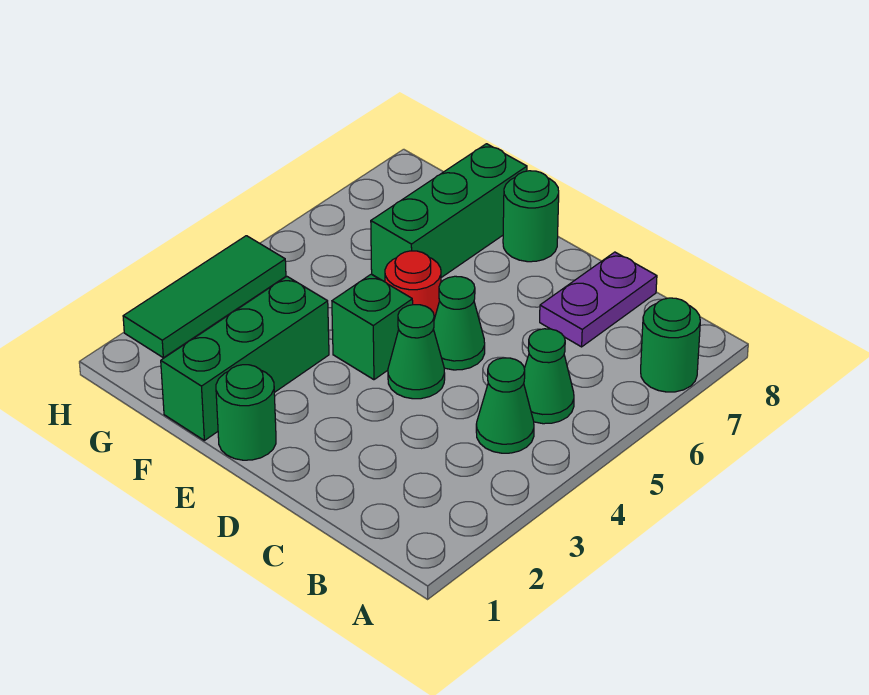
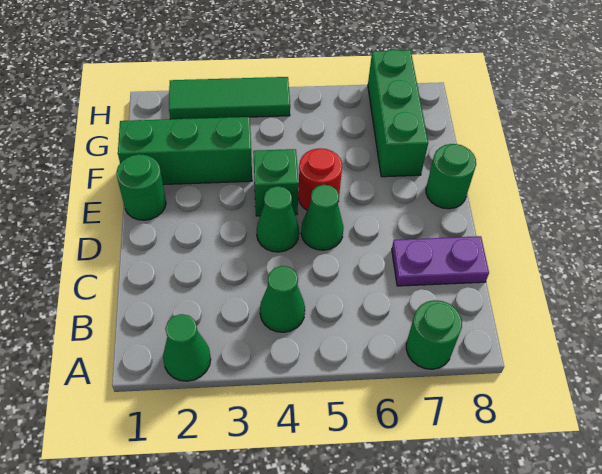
green cone B5 level 1 -> green cone A2 level 1
green brick F6:F8 level 1 -> green brick F7:H7 level 1

